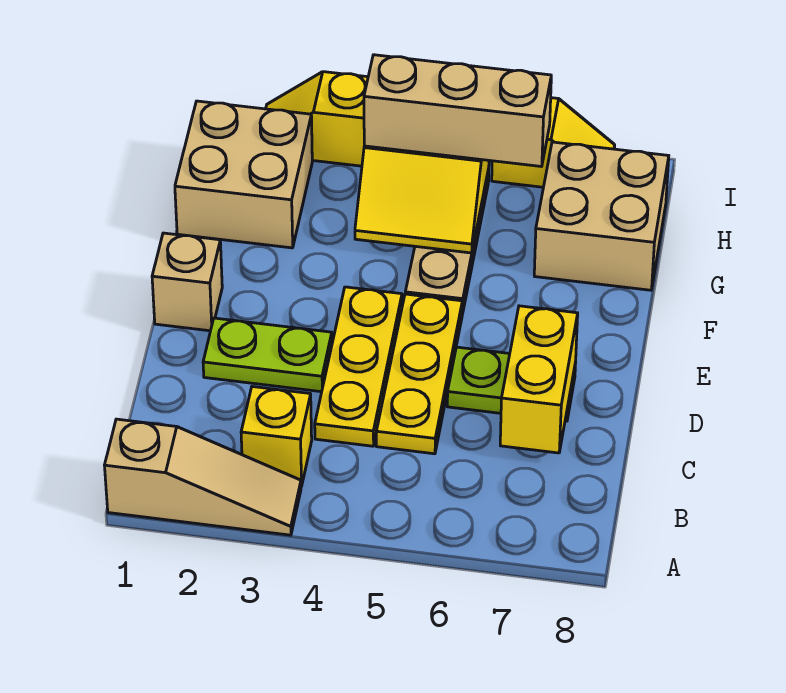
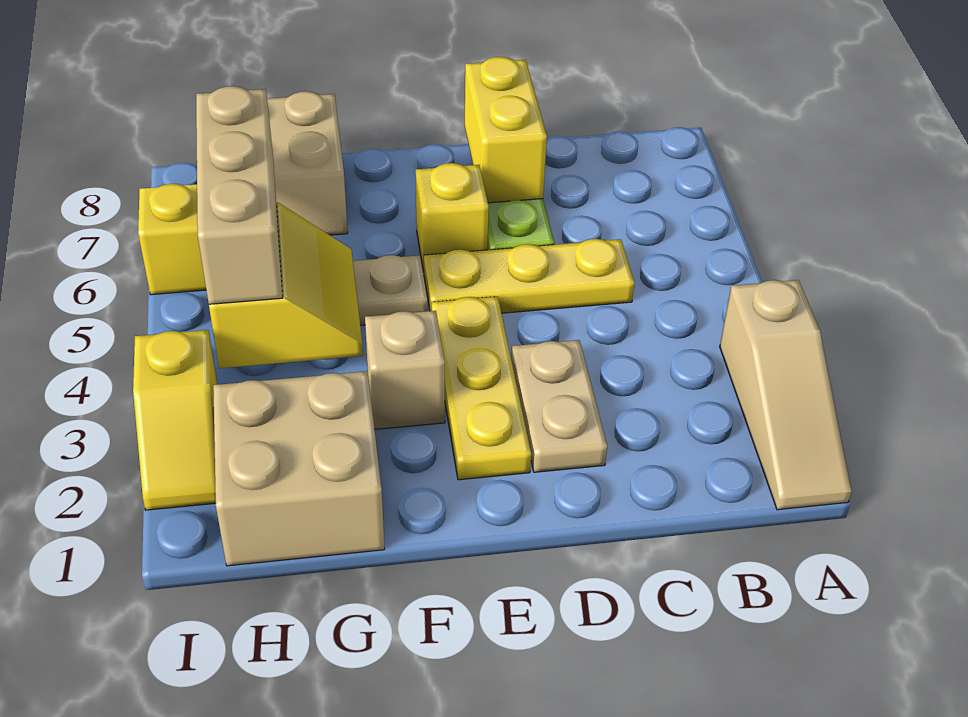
tan slope A1:A3 level 1 top 1 -> tan slope A1:A3 level 1 top 3
yellow brick B3 level 1 -> yellow brick E6 level 1
yellow plate C4:E4 level 1 -> yellow plate E2:E4 level 1
yellow brick C7:D7 level 2 -> yellow brick D7:D8 level 2
lime plate D2:D3 level 1 -> tan plate D2:D3 level 1
tan brick E1 level 1 -> tan brick F3 level 1

